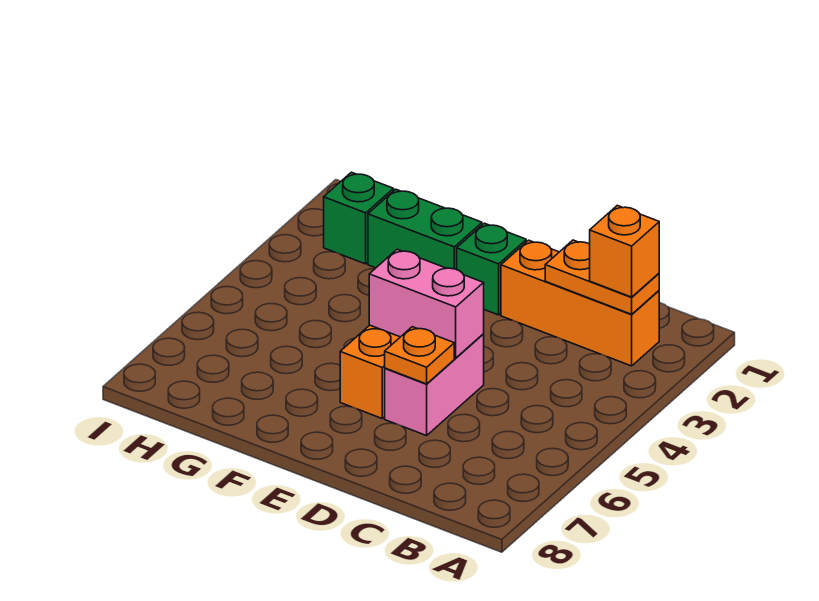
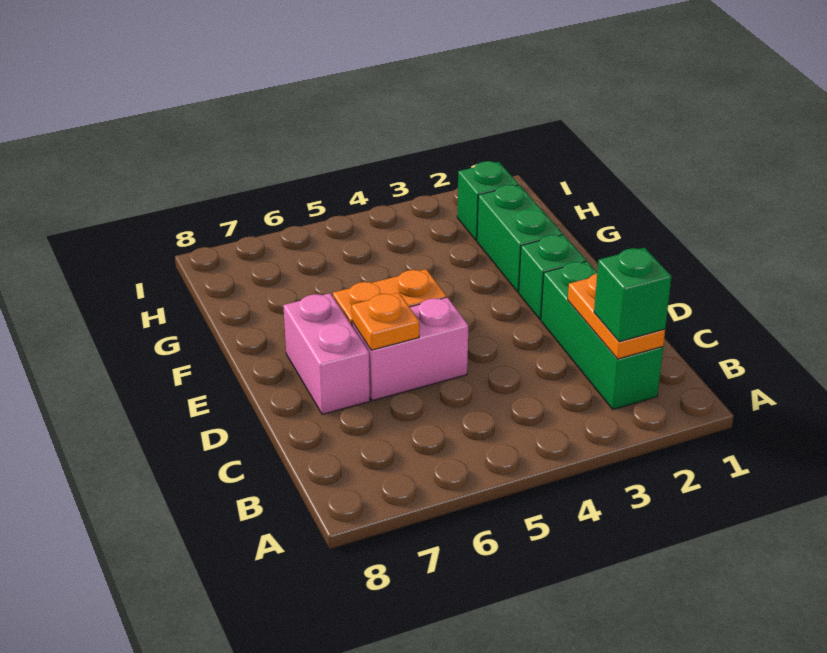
orange brick B2:D2 level 1 -> green brick B2:D2 level 1
orange brick B2 level 3 -> green brick B2 level 3
pink brick D5:E5 level 2 -> pink brick D7:E7 level 1

